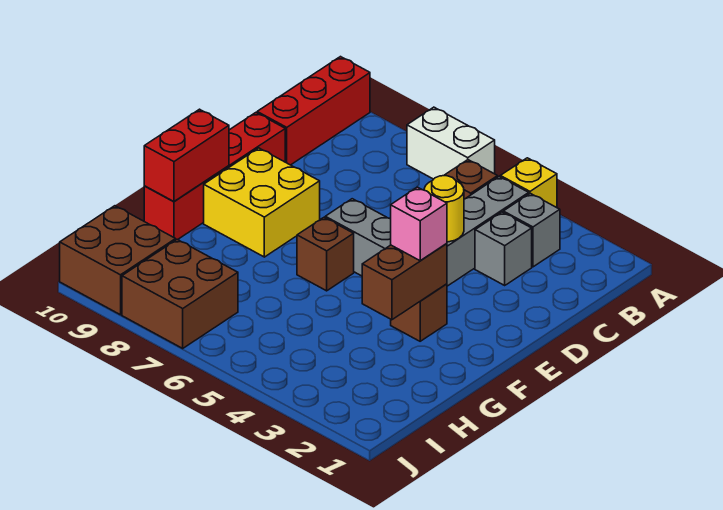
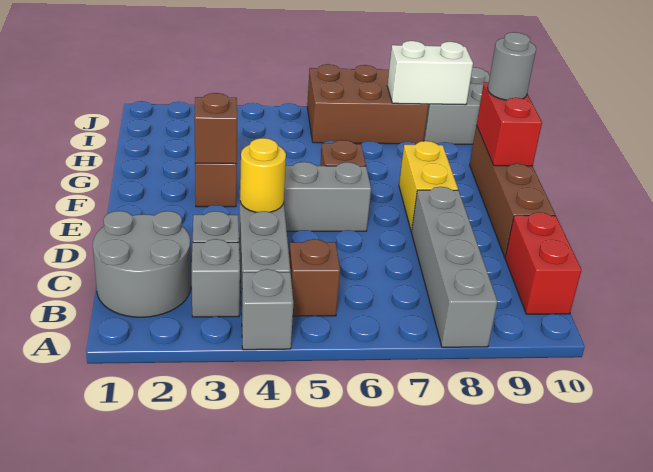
yellow brick A4 level 1 -> grey brick A4 level 1
white brick A6:A7 level 1 -> white brick I8:I9 level 2
none -> grey brick A8:D8 level 1
red brick A10:C10 level 1 -> red brick B10:C10 level 1
none -> grey round brick B1:C2 level 1
red brick D10:G10 level 1 -> brown brick D10:G10 level 1
yellow brick E8:F9 level 1 -> yellow brick E8:F8 level 1
brown brick F3:G3 level 2 -> brown brick F3 level 2
pink brick F3 level 3 -> none
none -> grey round brick G10 level 3
brown brick I7:J8 level 1 -> brown brick I6:J8 level 1
brown brick I9:J10 level 1 -> grey brick I9:J10 level 1

